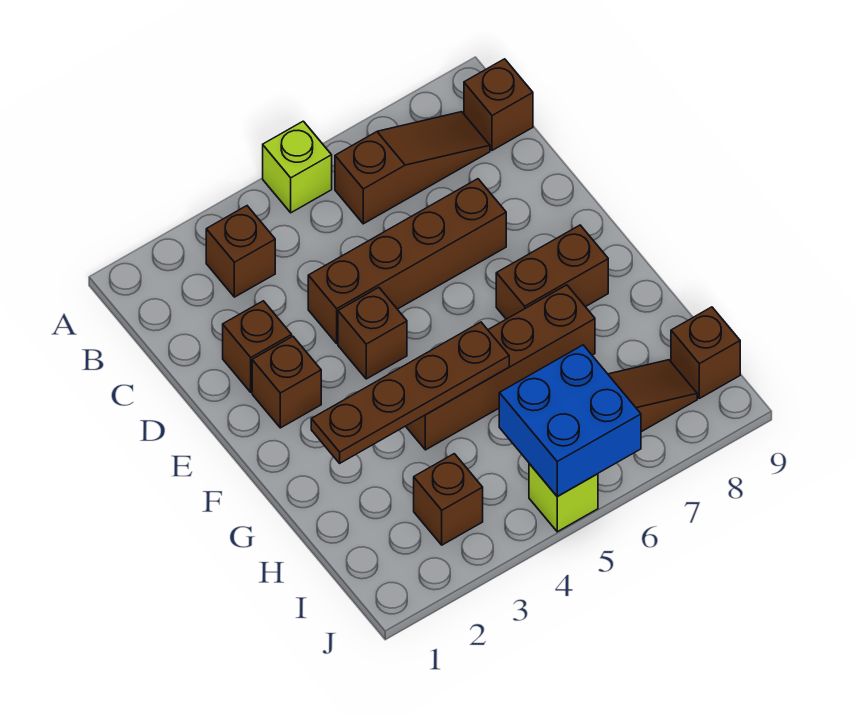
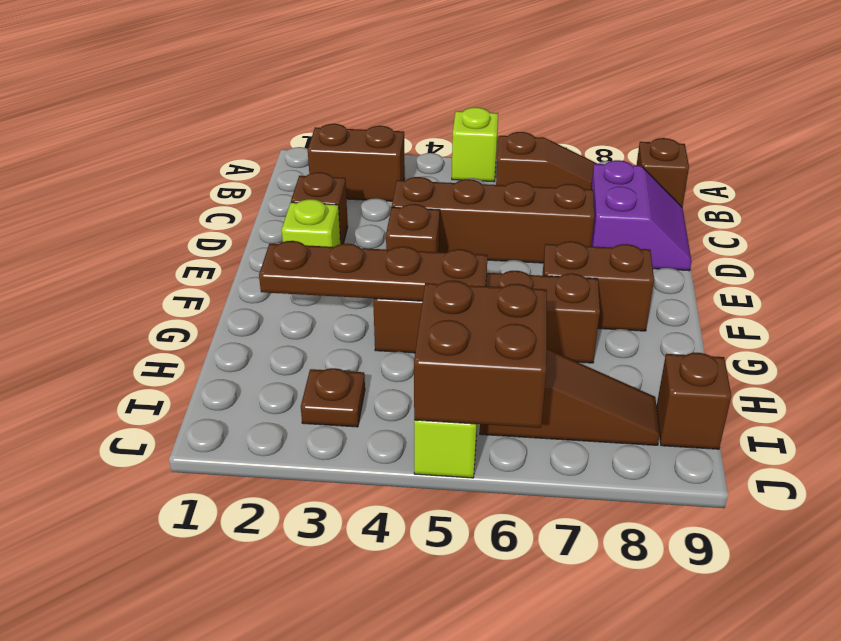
brown brick B3 level 1 -> brown brick B2:B3 level 1
none -> purple slope C8:D9 level 1 top 8
brown brick E2 level 1 -> lime brick E2 level 1
brown brick I3 level 1 -> brown plate I3 level 1
blue brick I5:J6 level 2 -> brown brick I5:J6 level 2

